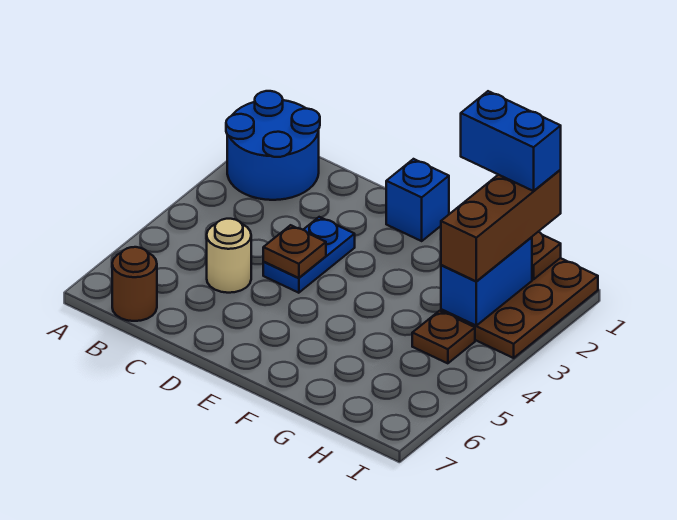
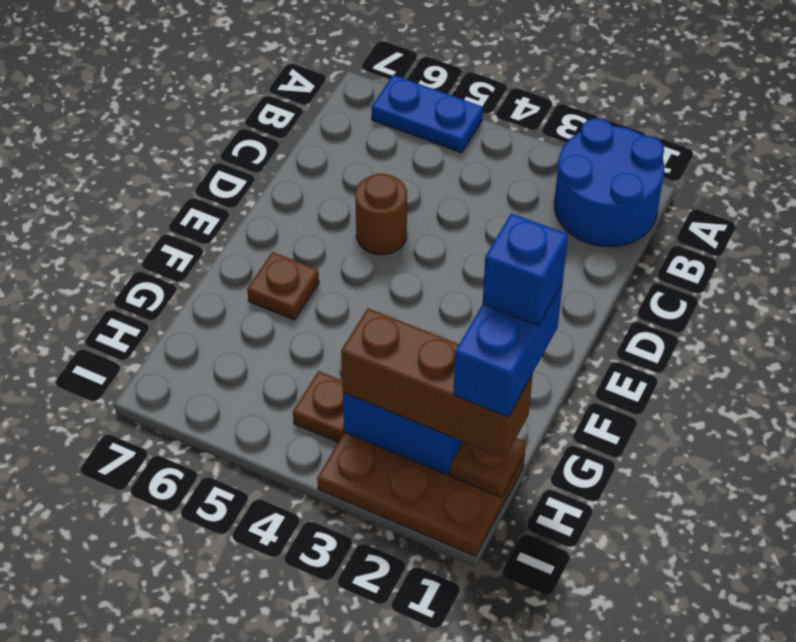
brown round brick B7 level 1 -> brown round brick D5 level 1
tan round brick C5 level 1 -> none
blue plate D3:D4 level 1 -> blue plate A5:A6 level 1
brown plate D4 level 2 -> brown plate F6 level 1
blue brick E1 level 1 -> blue brick G1 level 5

